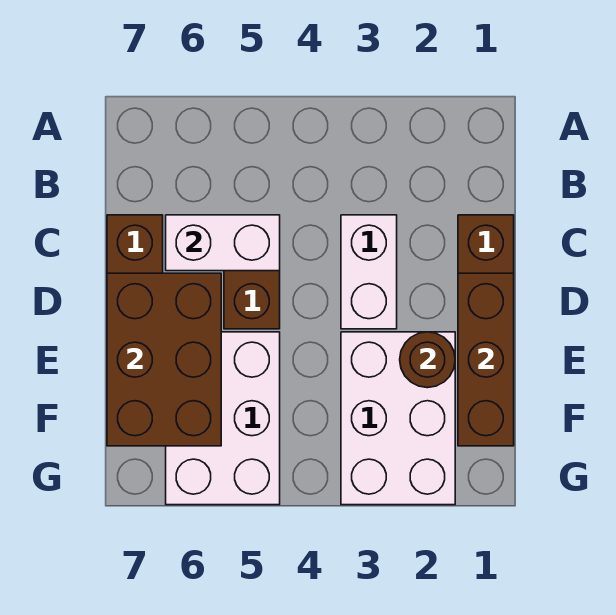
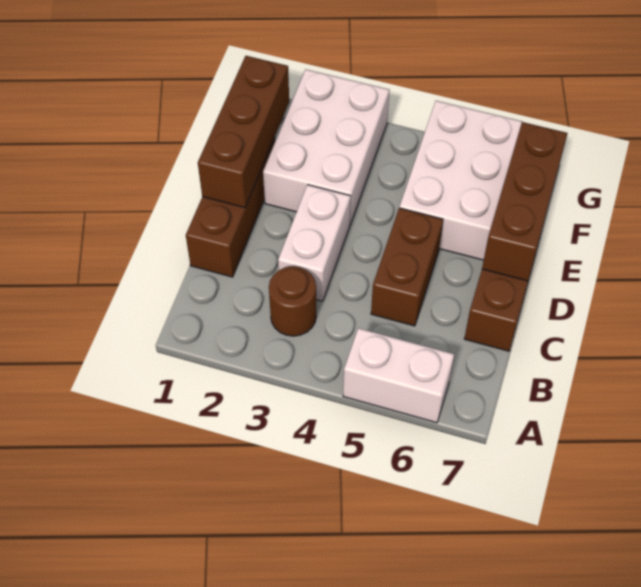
white brick C5:C6 level 2 -> white brick A5:A6 level 1
brown brick D6:F7 level 2 -> brown brick D7:F7 level 2
brown round brick E2 level 2 -> brown round brick B3 level 1

